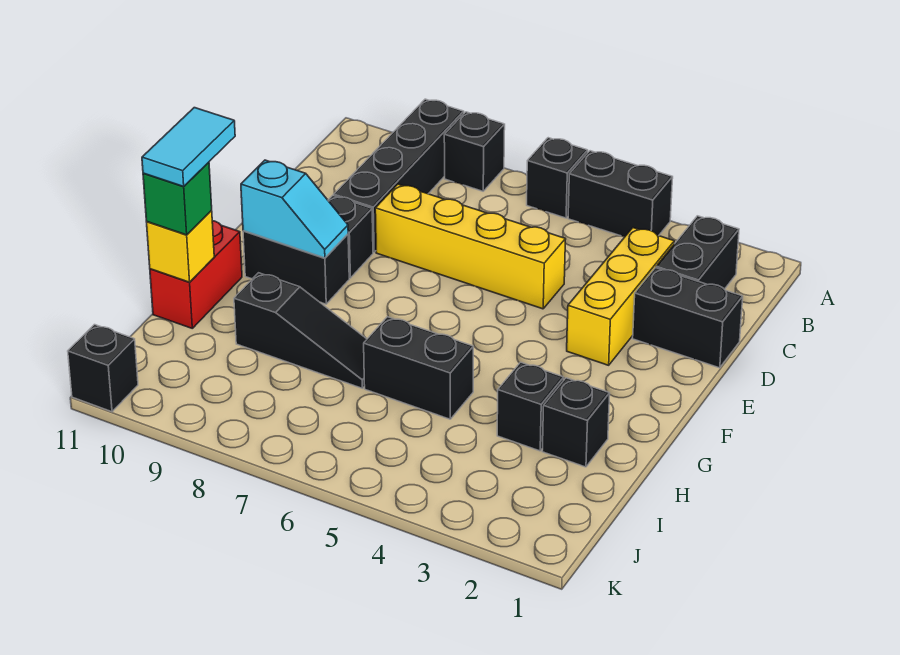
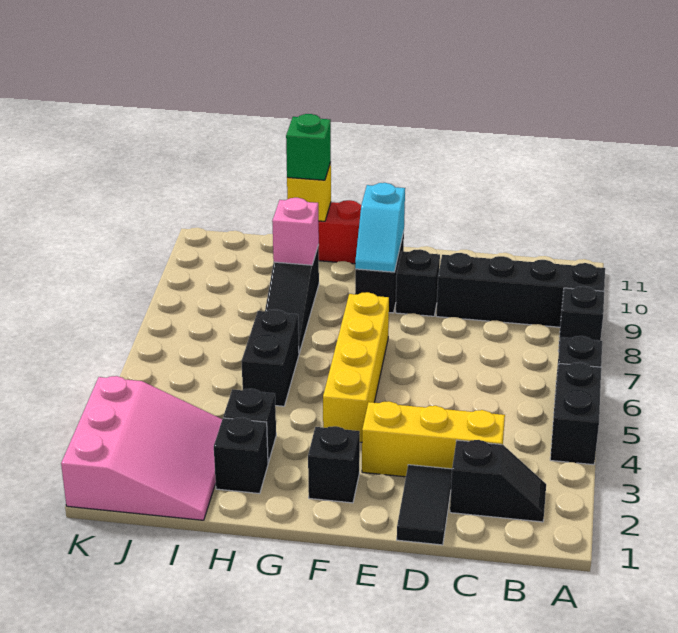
black brick B2:C2 level 1 -> black slope B2:C2 level 1 top C
black brick D1:D2 level 1 -> black tile D1:D2 level 1
yellow brick D5:D8 level 1 -> yellow brick F4:F7 level 1
cyan tile G11:H11 level 4 -> none
none -> pink brick H9 level 2
none -> pink slope I1:K3 level 1 top K
black brick K11 level 1 -> black brick F2 level 1

